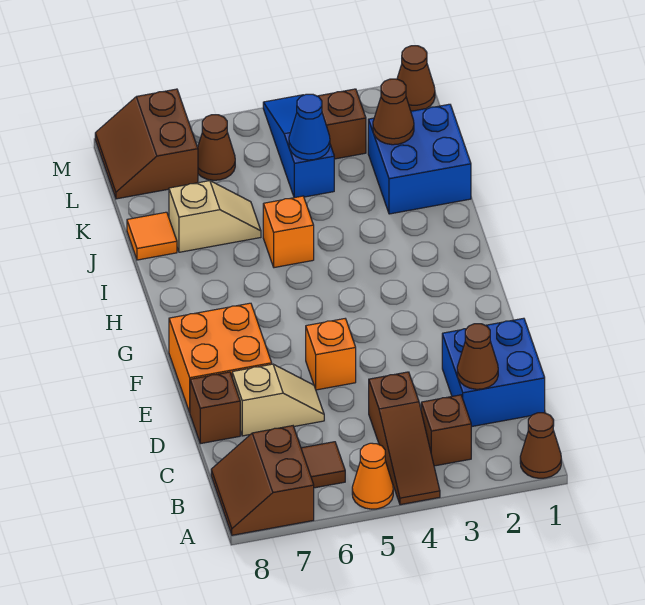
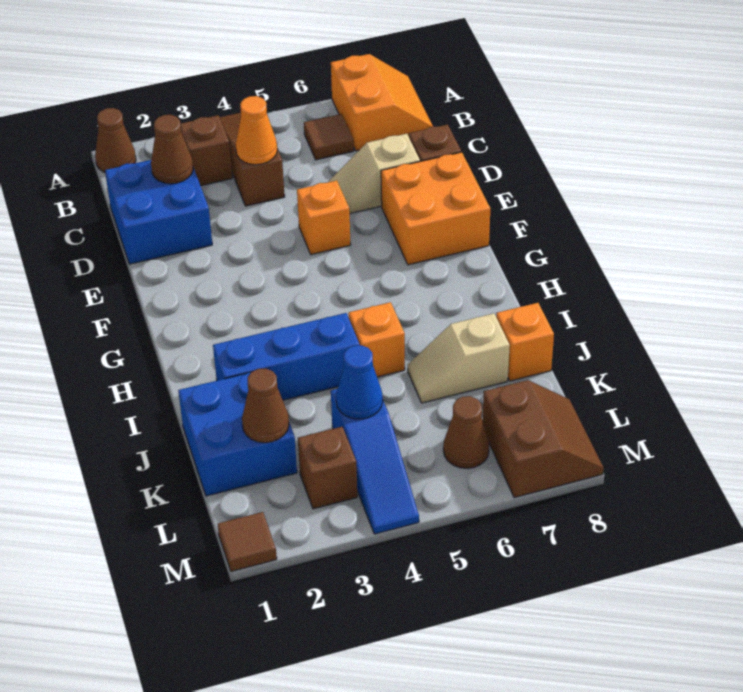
orange cone A5 level 1 -> orange cone C4 level 2
brown slope A7:B8 level 1 top 7 -> orange slope A7:B8 level 1 top 7
none -> blue brick I2:I4 level 1
orange tile J8 level 1 -> orange brick J8 level 1
brown cone M1 level 1 -> brown tile M1 level 1

